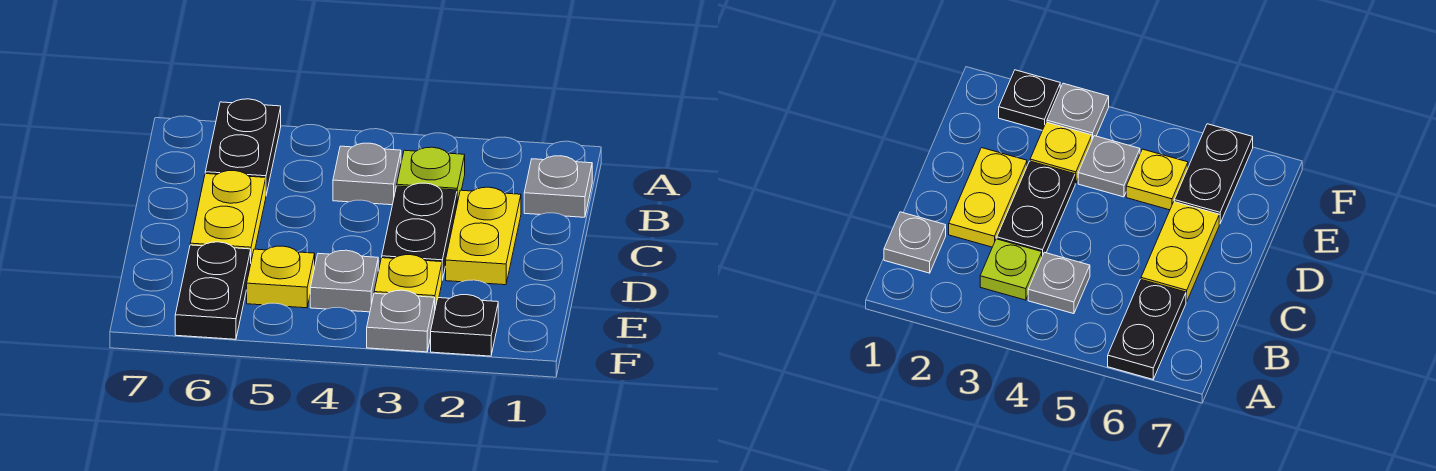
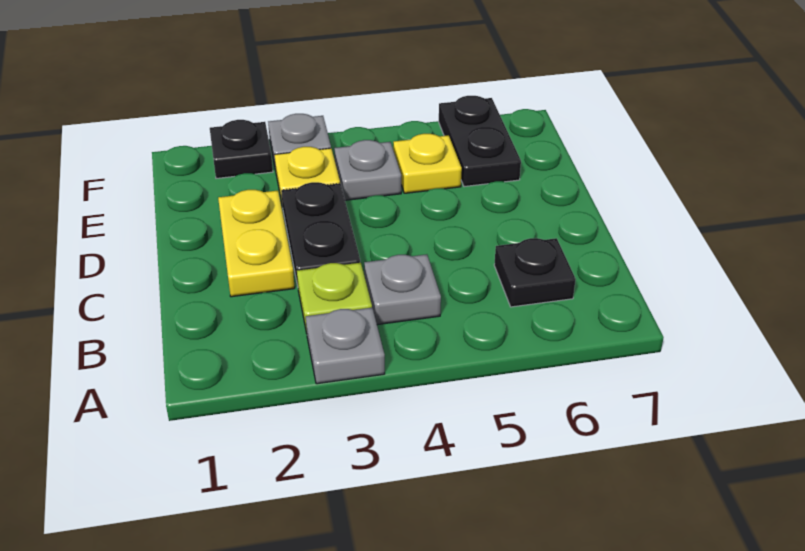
black plate A6:B6 level 1 -> black plate B6 level 1
grey plate B1 level 1 -> grey plate A3 level 1
yellow plate C6:D6 level 1 -> none

